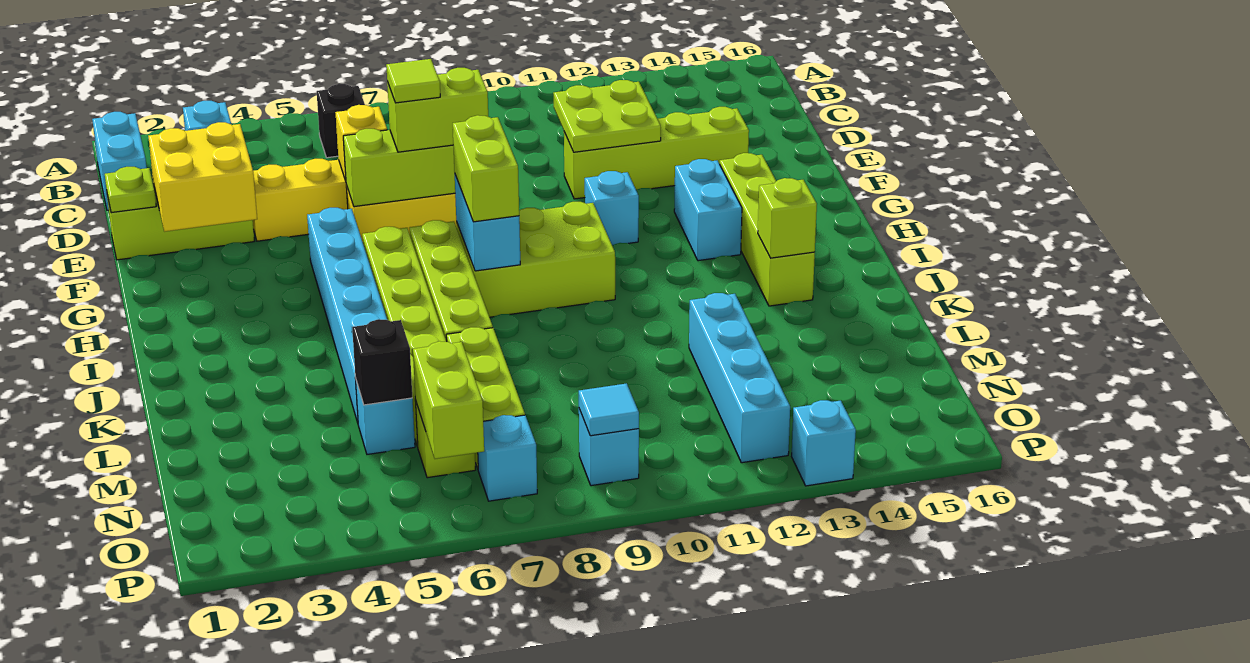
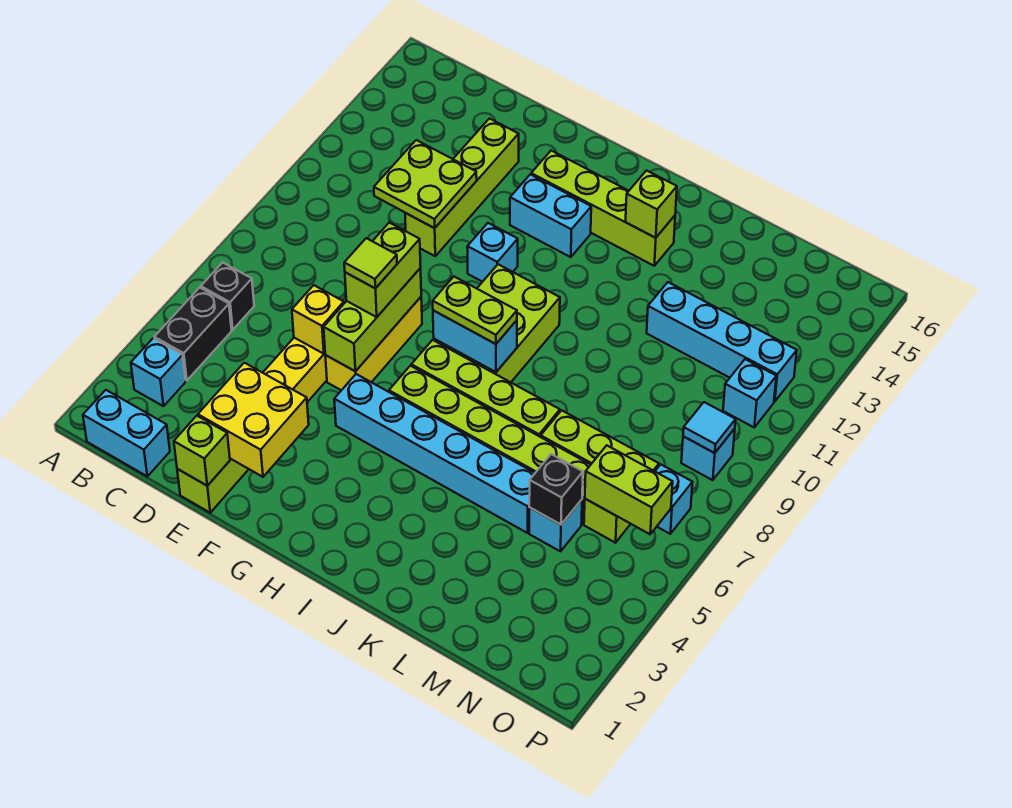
none -> black brick B4:B5 level 1
lime plate E1 level 2 -> lime brick E1 level 2
lime brick H8:I8 level 3 -> lime plate H8:I8 level 3
cyan brick P13 level 1 -> cyan brick O11 level 1

